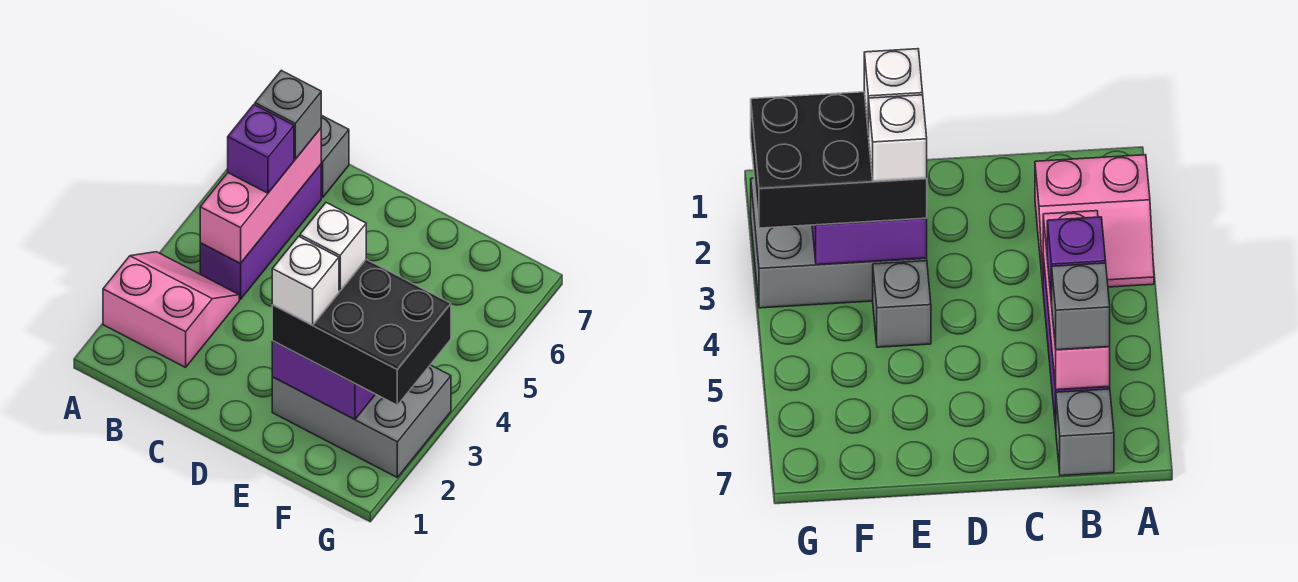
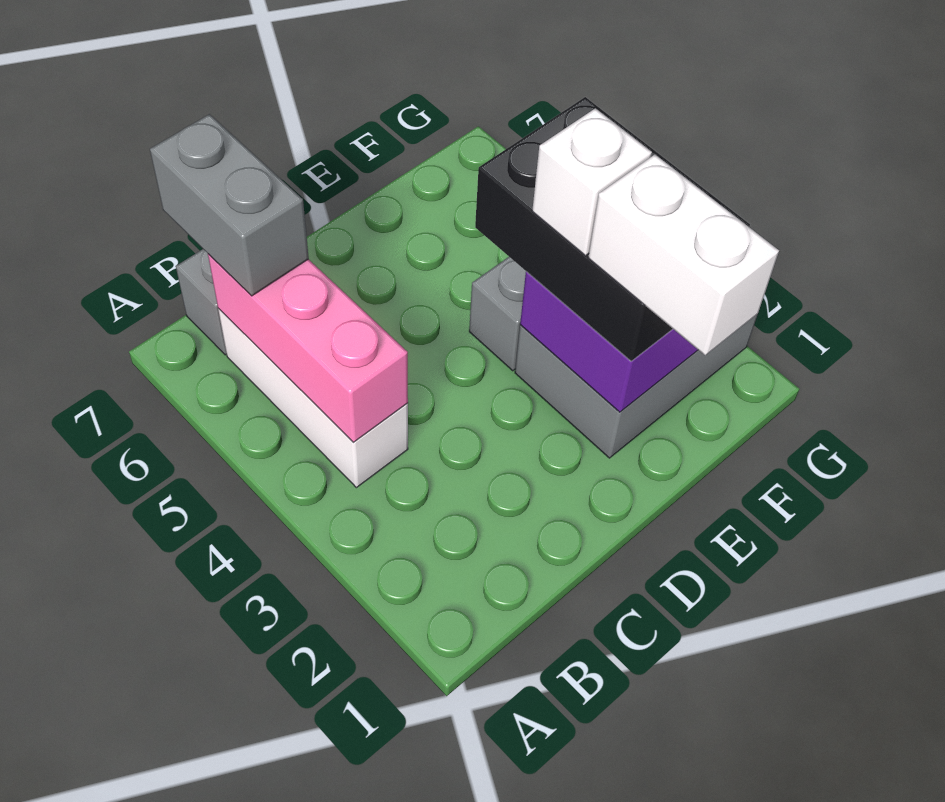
pink slope A2:B3 level 1 top 2 -> none
purple brick B4:B6 level 1 -> white brick B4:B6 level 1
purple brick B5 level 3 -> none
grey brick B6 level 3 -> grey brick B6:B7 level 3
black brick E2:G3 level 3 -> black brick E2:F4 level 3
white brick E2 level 4 -> white brick E1:E2 level 4

